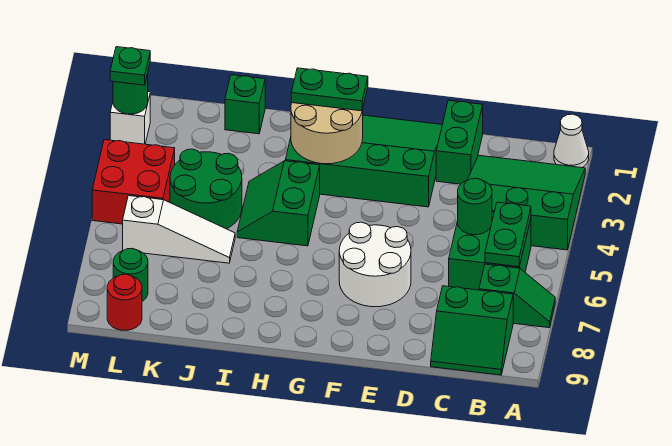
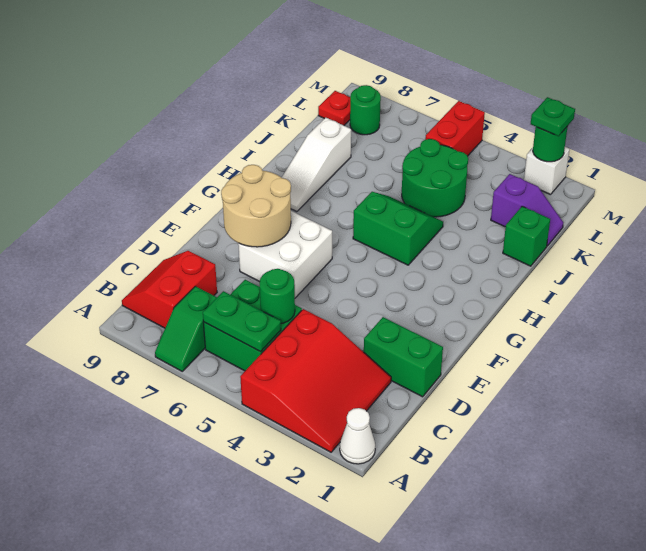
green slope A2:C4 level 1 top 4 -> red slope A2:C4 level 1 top 4
green slope B8:C9 level 1 top 8 -> red slope B8:C9 level 1 top 8
green slope E1:H3 level 1 top 3 -> none
white round brick E6:F7 level 1 -> white brick E6:F7 level 1
tan round brick G2:H3 level 2 -> tan round brick E7:F8 level 2
green plate G2:H2 level 3 -> none
white slope J6:L6 level 1 top L -> white slope H8:J8 level 1 top J
none -> purple slope K1:K2 level 1 top 2
red brick L4:M5 level 1 -> red brick L5:M5 level 1
red round brick L9 level 1 -> red plate L9 level 1

